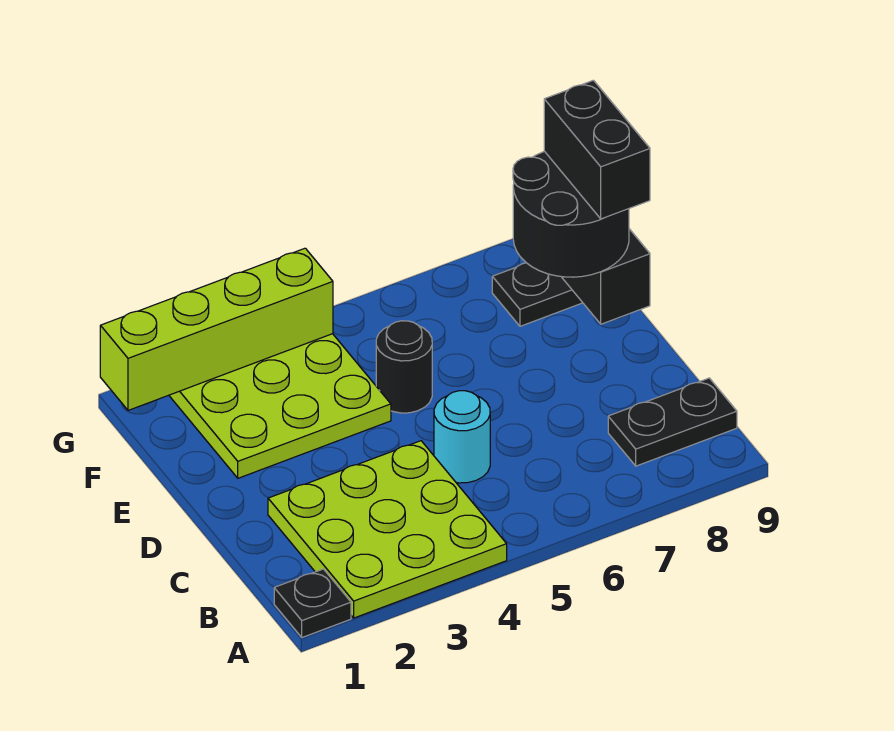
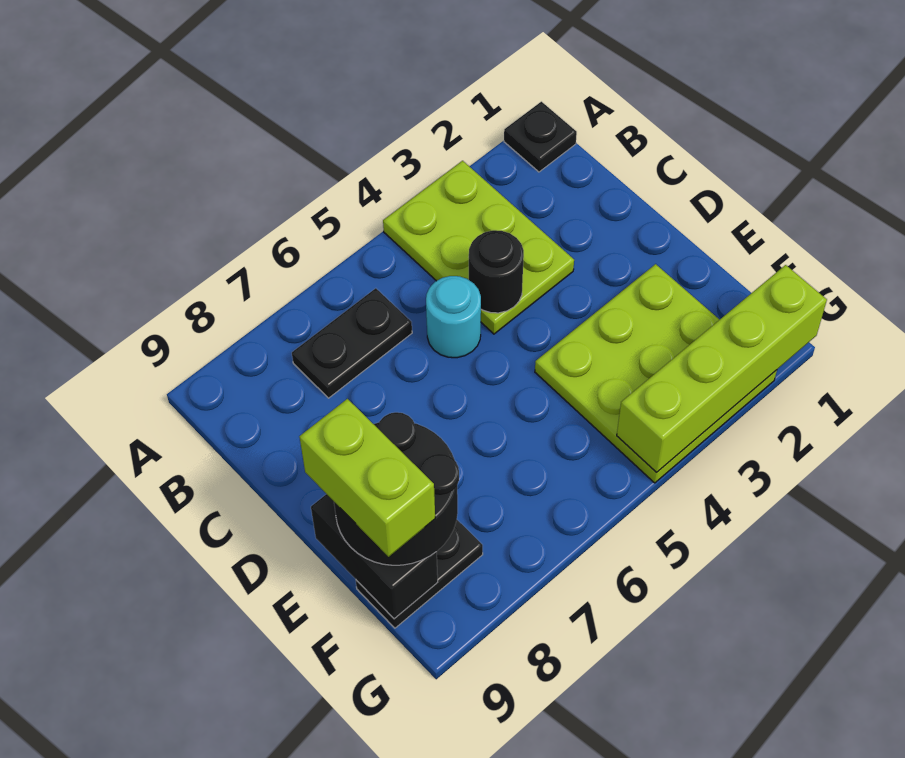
lime plate A2:C4 level 1 -> lime plate A3:C4 level 1
black plate B8:B9 level 1 -> black plate B6:B7 level 1
black round brick E5 level 1 -> black round brick C4 level 2
black brick E9:F9 level 4 -> lime brick E9:F9 level 4

